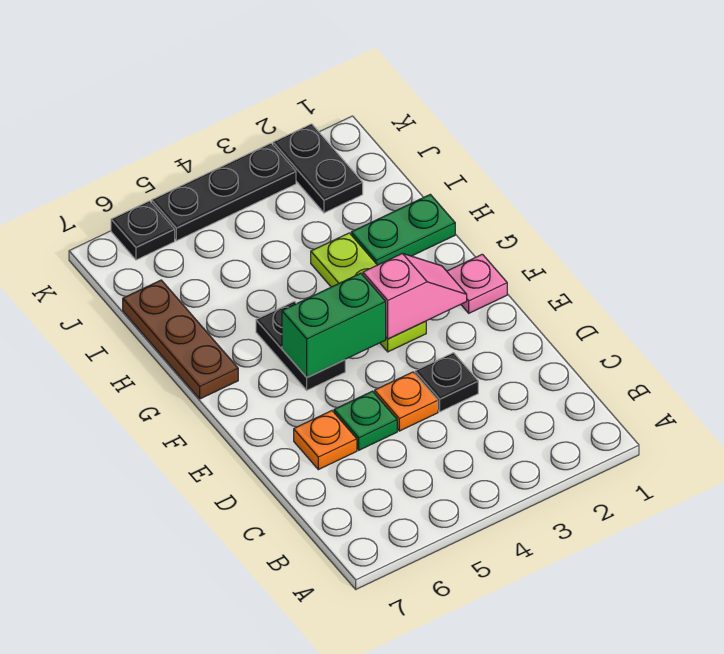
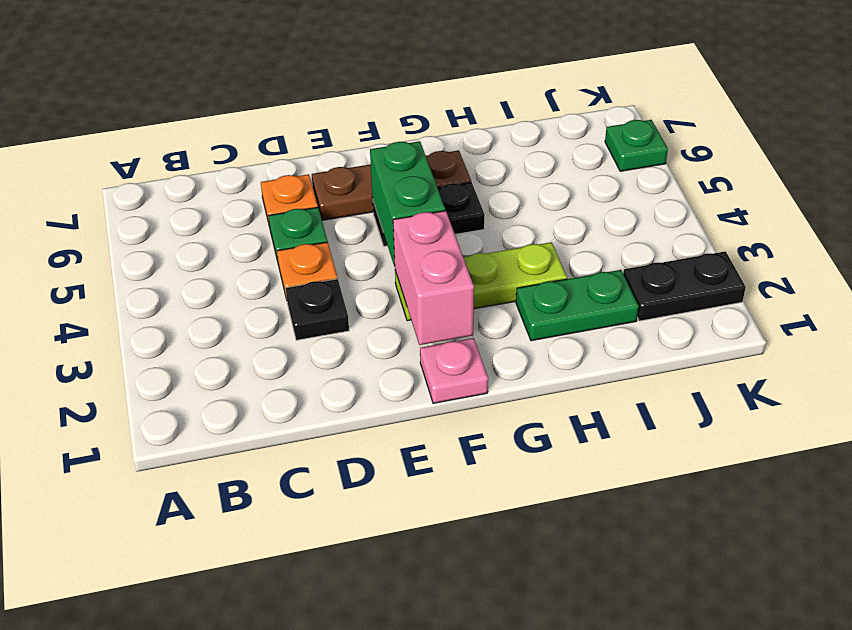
pink slope F2:F3 level 2 top 3 -> pink brick F2:F3 level 2
brown plate G7:I7 level 1 -> brown plate E6:G6 level 1
green plate H1:H2 level 1 -> green plate H2:I2 level 1
black plate K3:K5 level 1 -> none
black plate K6 level 1 -> green plate K6 level 1

